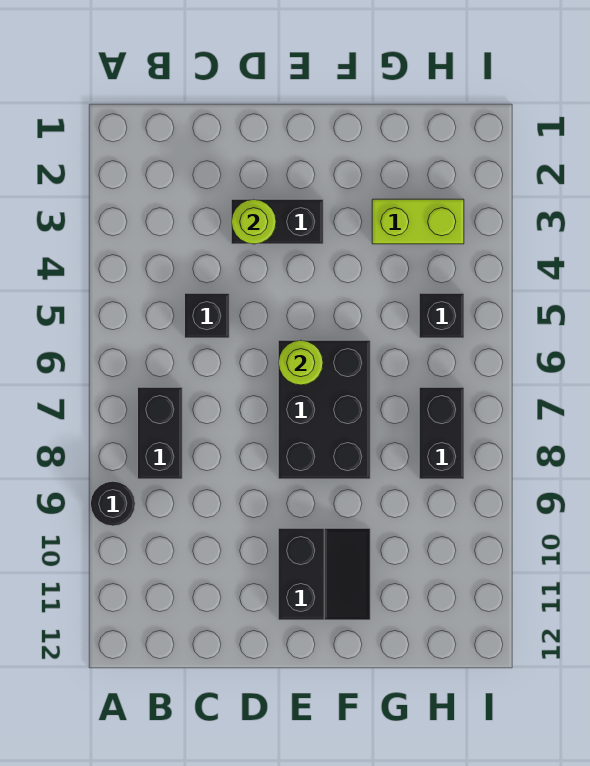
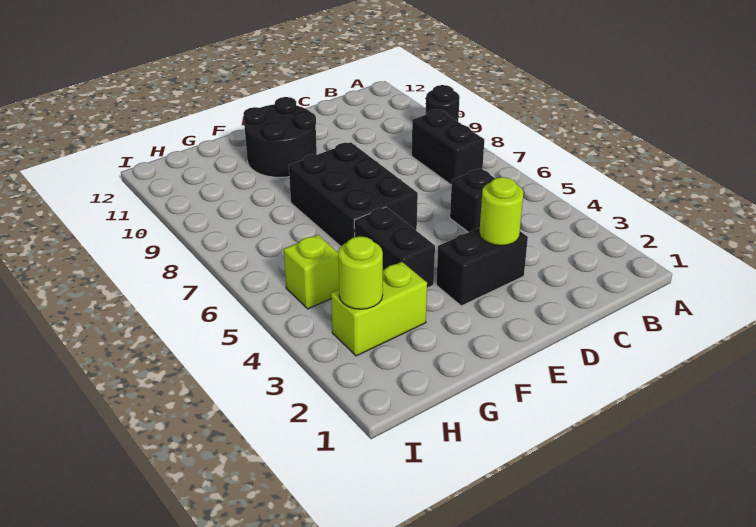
lime round brick E6 level 2 -> lime round brick H3 level 2
black slope E10:F11 level 1 top E -> black round brick E10:F11 level 1
black brick H5 level 1 -> lime brick H5 level 1
black brick H7:H8 level 1 -> black brick F4:F5 level 1

